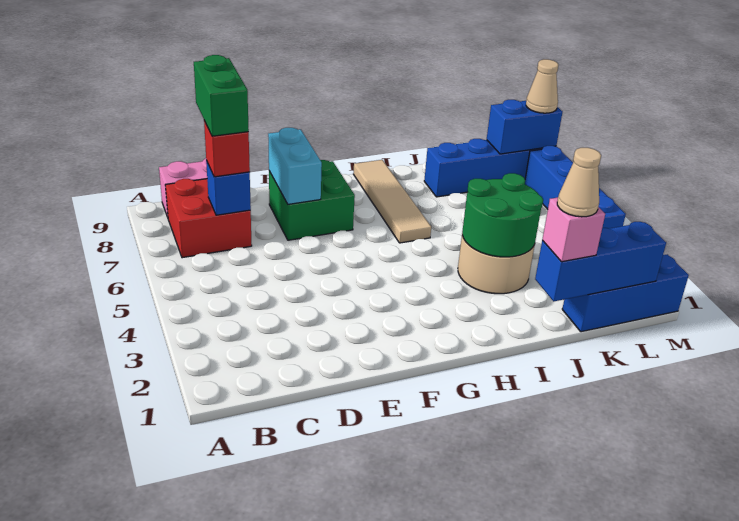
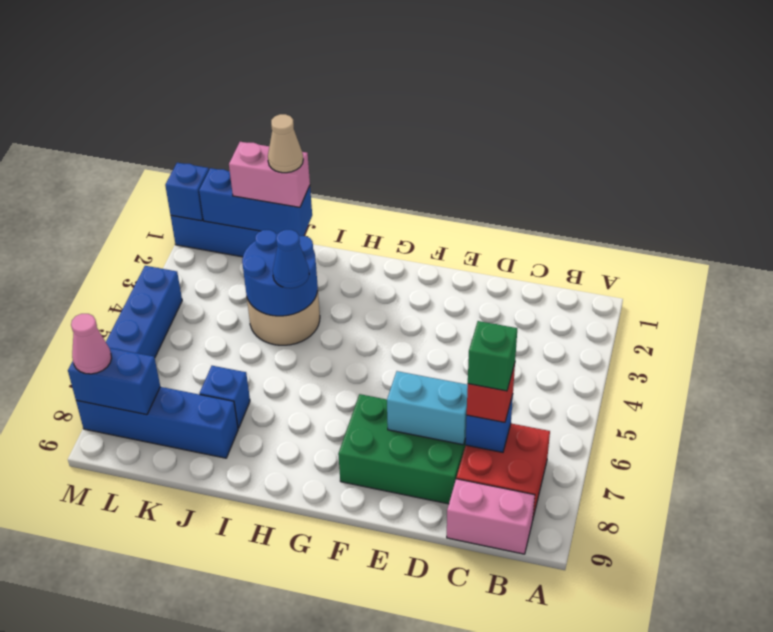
green brick C7:C8 level 4 -> green brick C7 level 4
green brick E7:F8 level 1 -> green brick D7:F8 level 1
cyan brick E7:E8 level 2 -> cyan brick D7:E7 level 2
tan tile H6:H9 level 1 -> none
green round brick I3:J4 level 2 -> blue round brick I3:J4 level 2
none -> blue cone I4 level 3
pink brick J1 level 3 -> pink brick J1:K1 level 3
none -> blue brick J7 level 1
none -> blue brick M1 level 2
tan cone M8 level 3 -> pink cone M8 level 3

